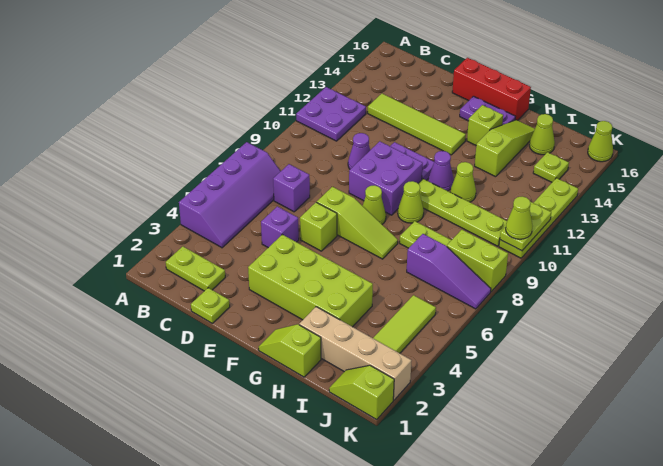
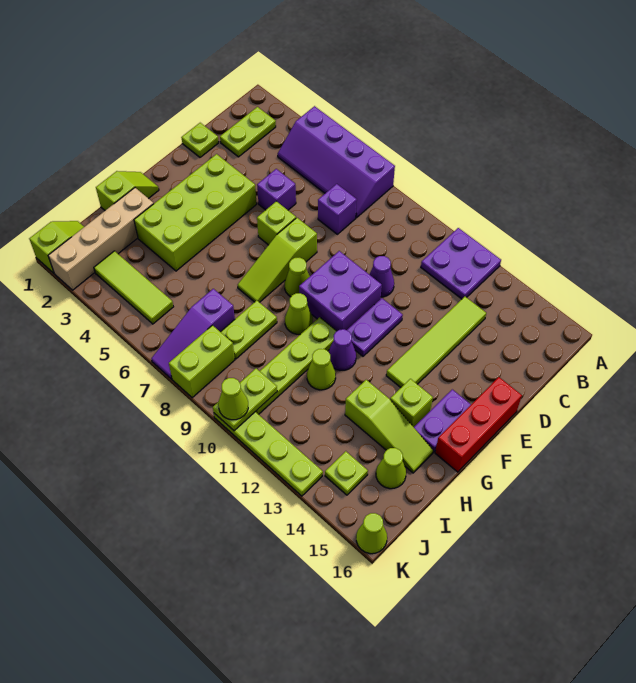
lime plate K10:K11 level 2 -> lime plate J10:K10 level 2

